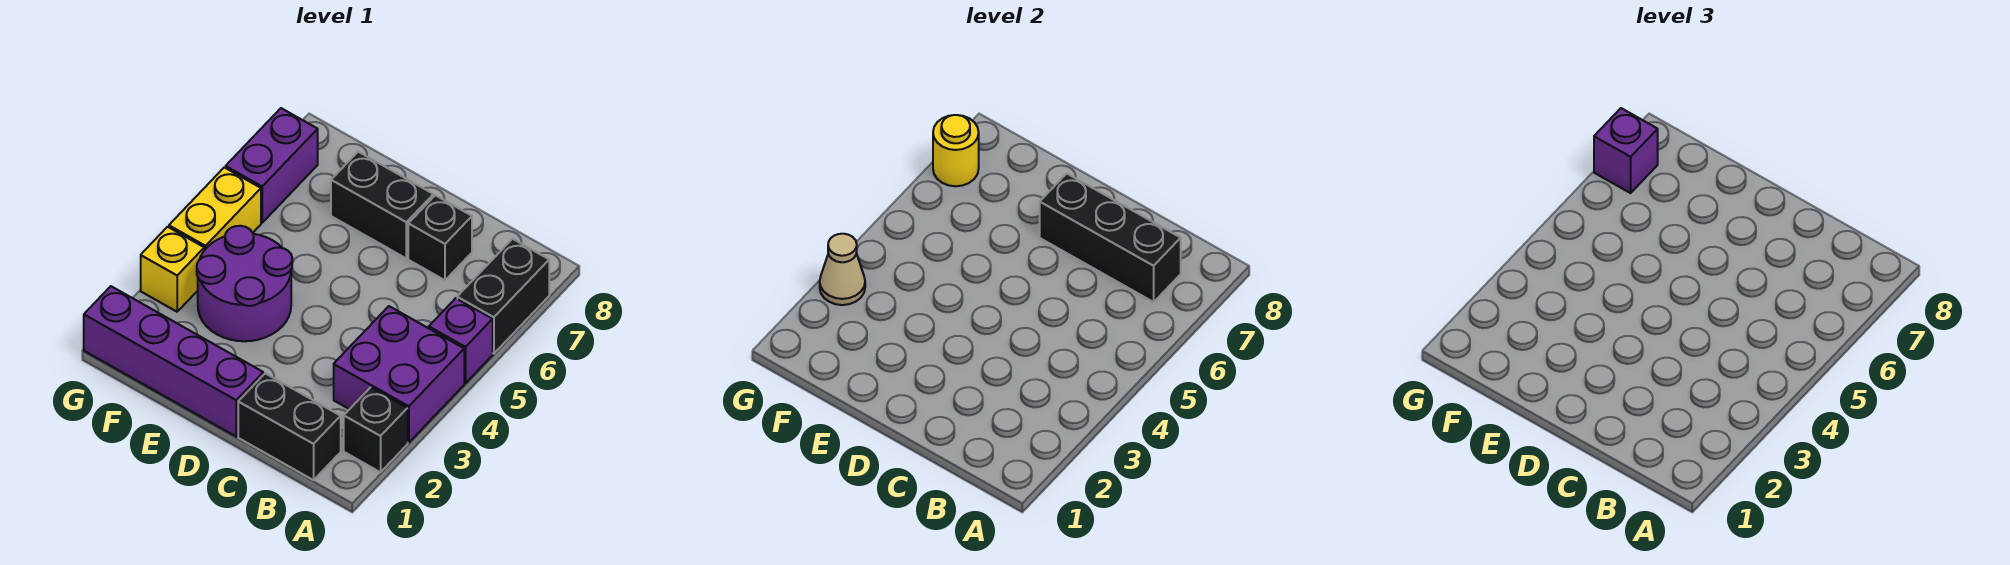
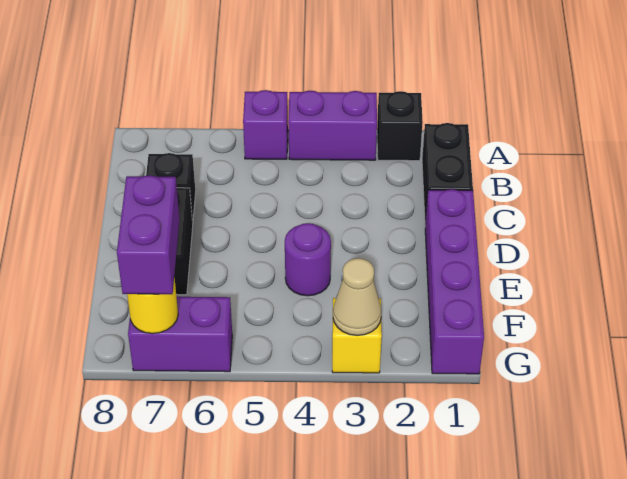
purple brick A3:B4 level 1 -> purple brick A3:A4 level 1
black brick A6:A7 level 1 -> none
black brick B7:D7 level 2 -> none
purple round brick E3:F4 level 1 -> purple round brick E4 level 1
yellow brick G4:G5 level 1 -> none
purple brick G7 level 3 -> purple brick F7:G7 level 3

